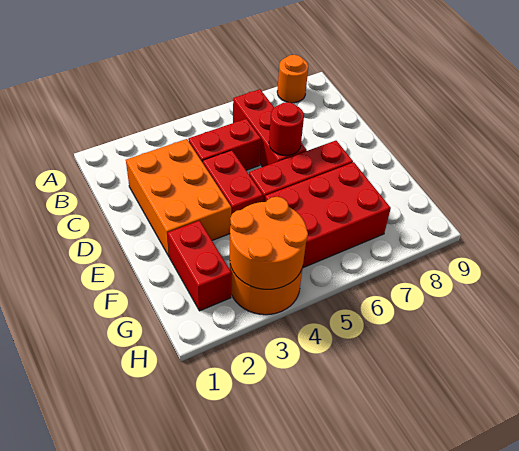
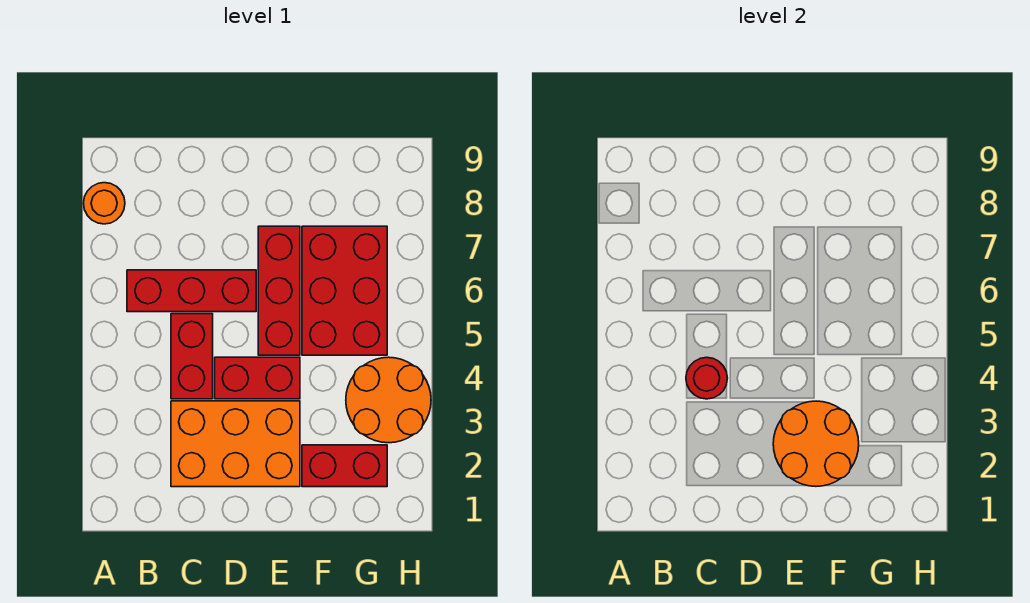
red round brick D6 level 2 -> red round brick C4 level 2
orange round brick G3:H4 level 2 -> orange round brick E2:F3 level 2

